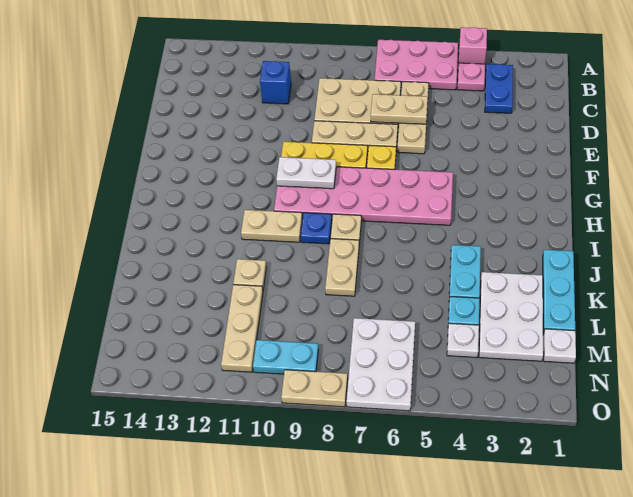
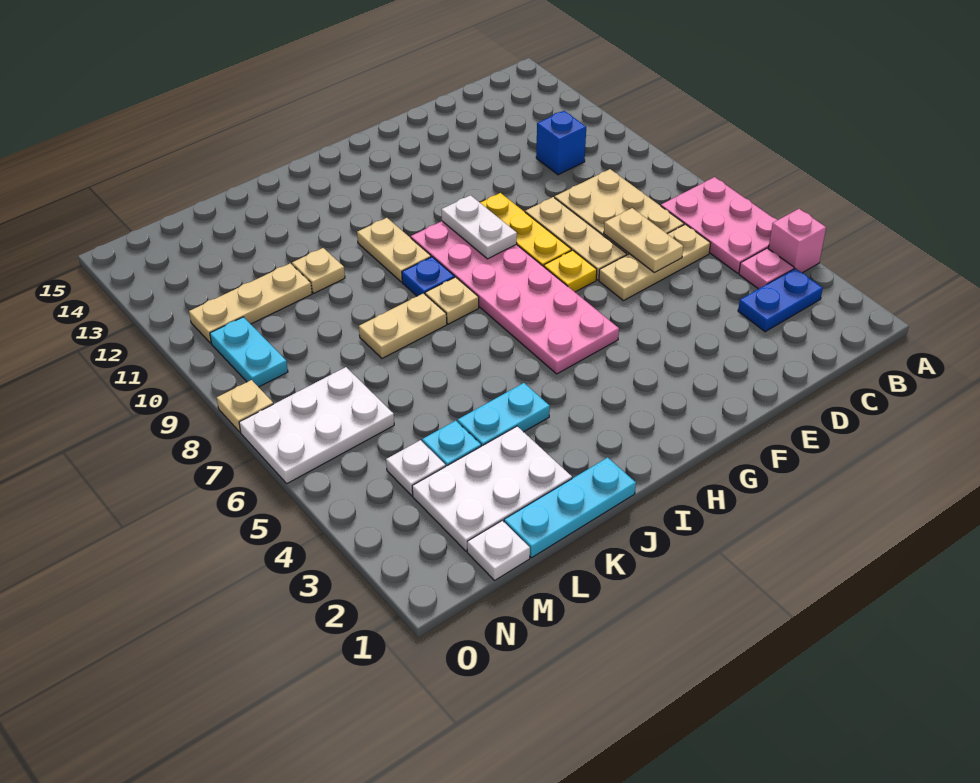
tan plate O8:O9 level 1 -> tan plate O8 level 1

